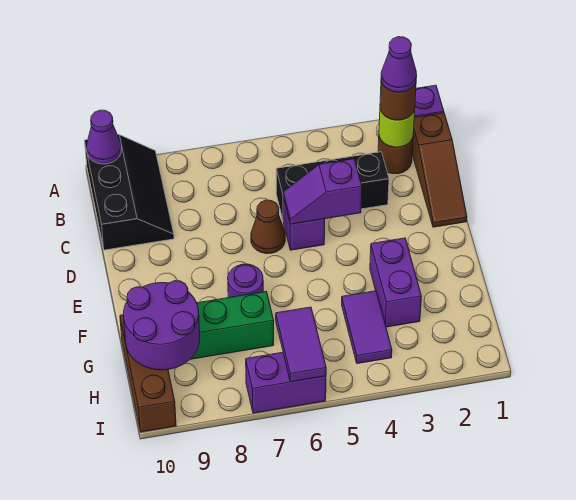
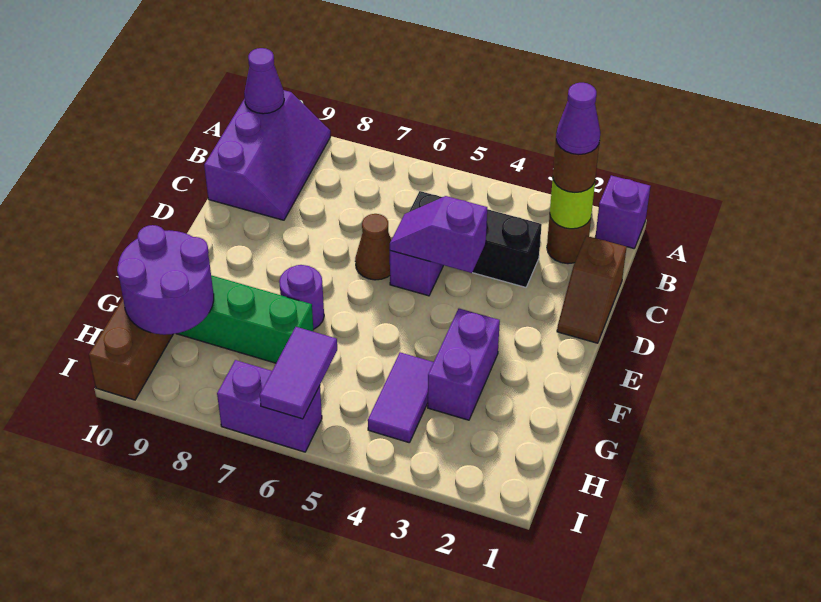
black slope A9:C10 level 1 top 10 -> purple slope A9:C10 level 1 top 10
brown slope B1:D1 level 1 top B -> brown slope C1:D1 level 1 top C

